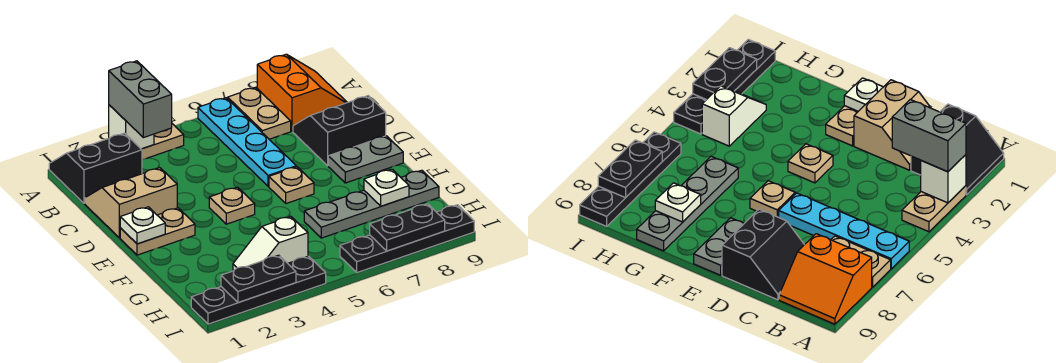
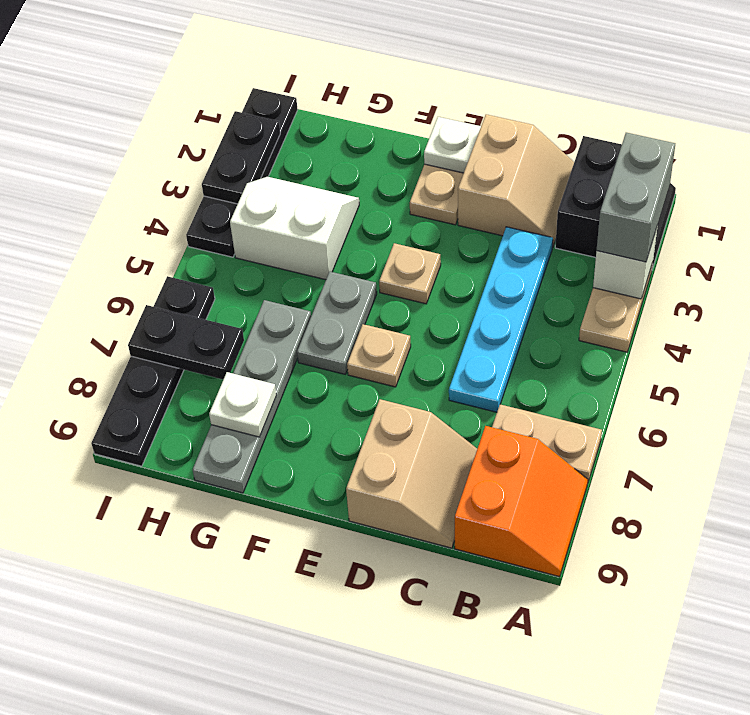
grey brick A3:B3 level 3 -> grey brick A2:A3 level 3
cyan plate A6:D6 level 1 -> cyan plate C3:C6 level 1
orange slope A8:B9 level 1 top 8 -> orange slope A8:B9 level 1 top B
black slope C8:D9 level 1 top D -> tan slope C8:D9 level 1 top D
grey plate E8:E9 level 1 -> grey plate F5:F6 level 1
white slope H3:H4 level 1 top 4 -> white slope G3:H4 level 1 top 4
black plate I7:I8 level 2 -> black plate H7:I7 level 2

